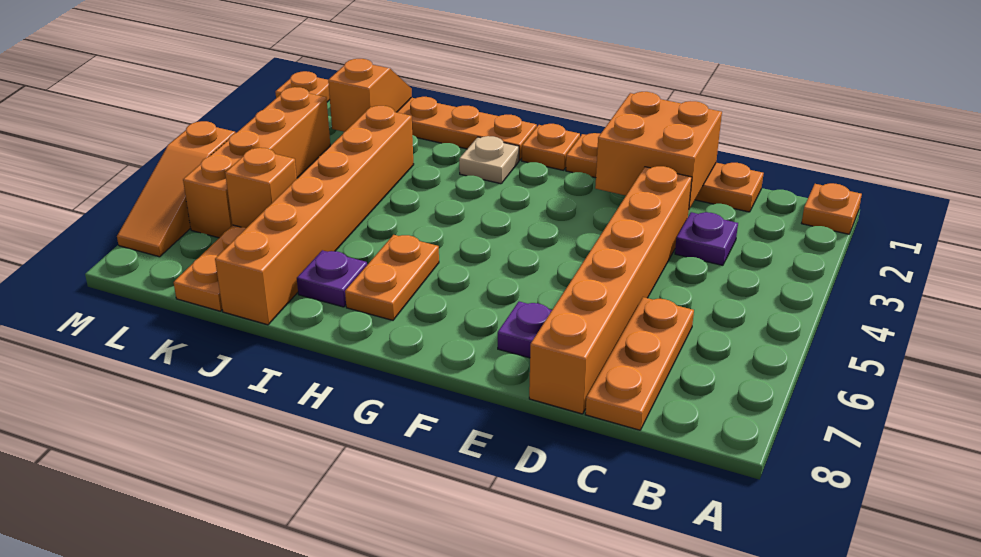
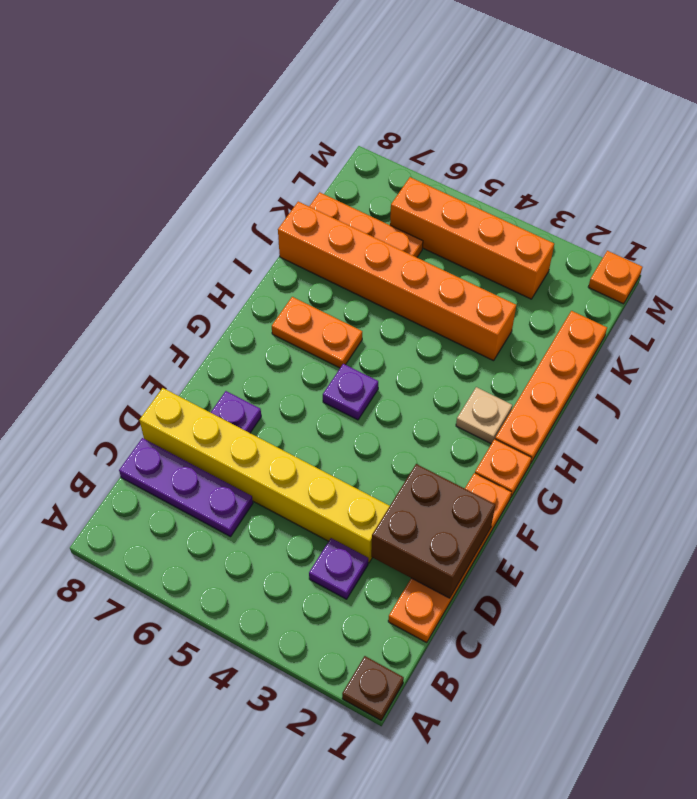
orange plate A1 level 1 -> brown plate A1 level 1
orange plate C6:C8 level 1 -> purple plate C6:C8 level 1
orange brick D1:E2 level 2 -> brown brick D1:E2 level 2
orange brick D3:D8 level 1 -> yellow brick D3:D8 level 1
purple plate I7 level 1 -> purple plate G5 level 1
orange slope K1:K2 level 2 top 2 -> none
orange brick K6 level 2 -> none
orange slope M5:M7 level 1 top 5 -> none

